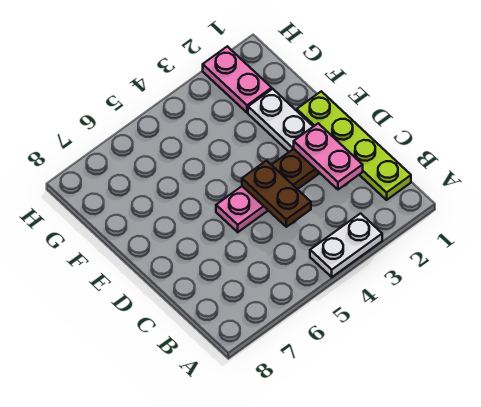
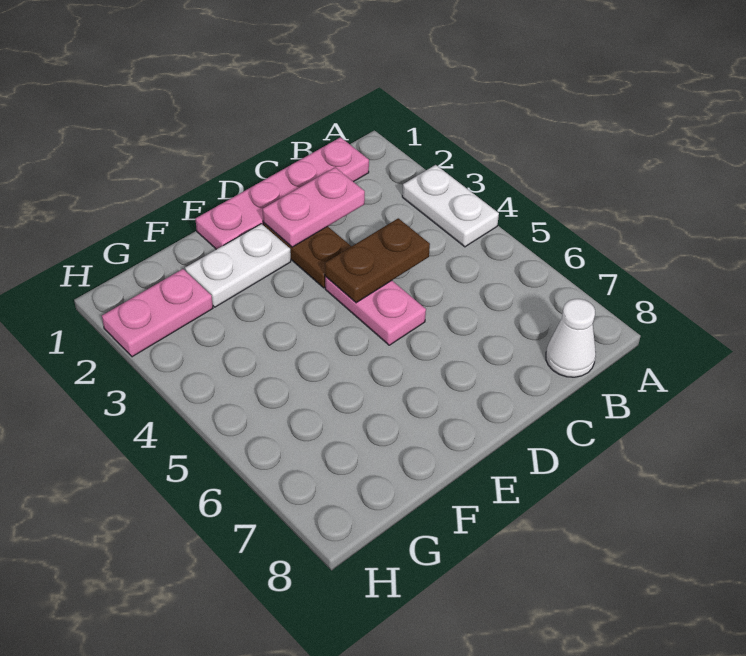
lime plate B1:E1 level 1 -> pink plate B1:E1 level 1
none -> white cone B8 level 1

